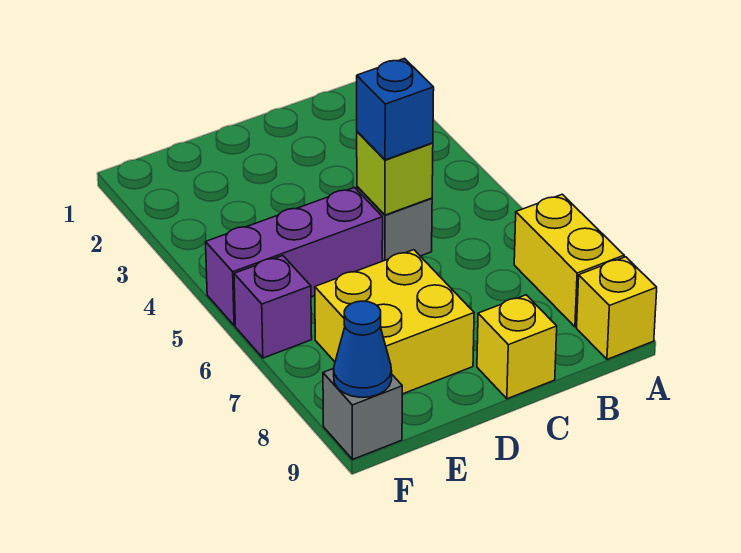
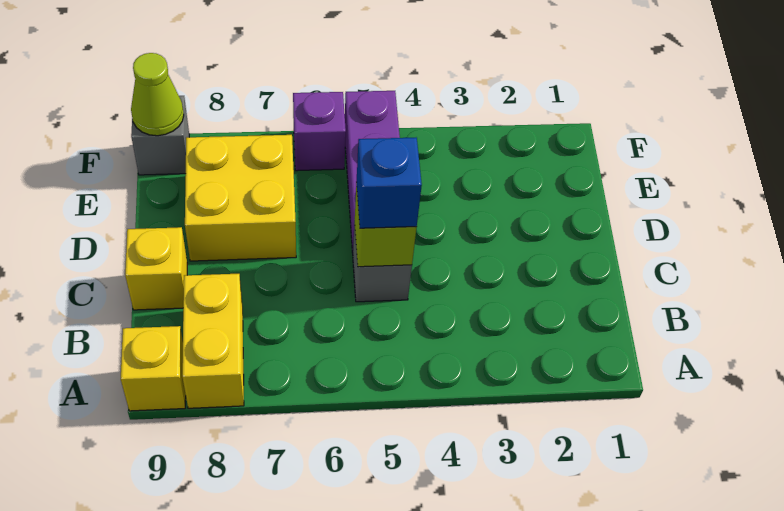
yellow brick A7:A8 level 1 -> yellow brick A8:B8 level 1
blue cone F9 level 2 -> lime cone F9 level 2

